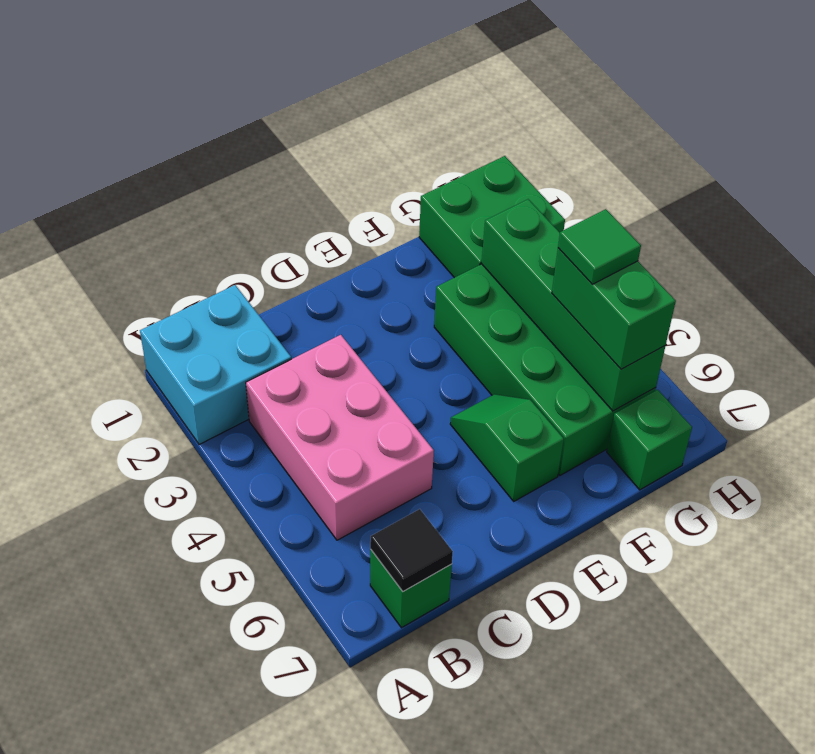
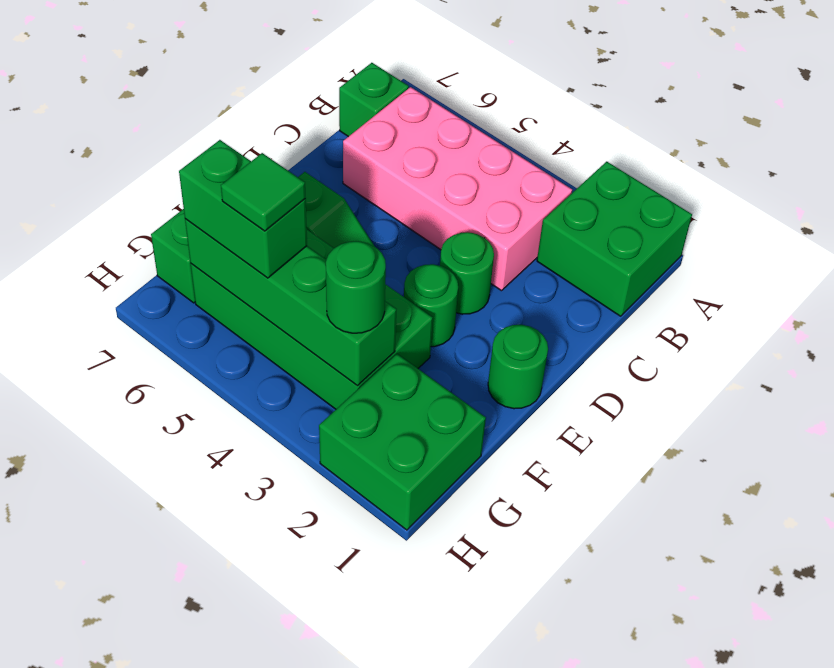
cyan brick A1:B2 level 1 -> green brick A1:B2 level 1
pink brick B3:C5 level 1 -> pink brick B3:C6 level 1
black tile B7 level 2 -> none
none -> green round brick D3 level 1
none -> green round brick E1 level 1
none -> green round brick E3 level 1
none -> green round brick G3 level 3

